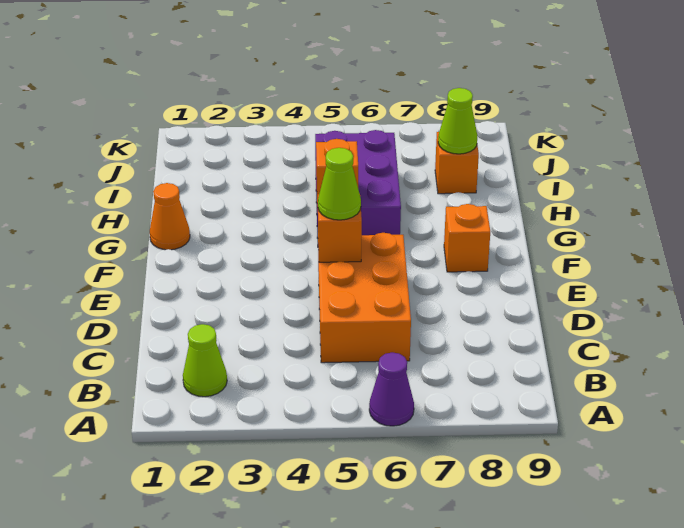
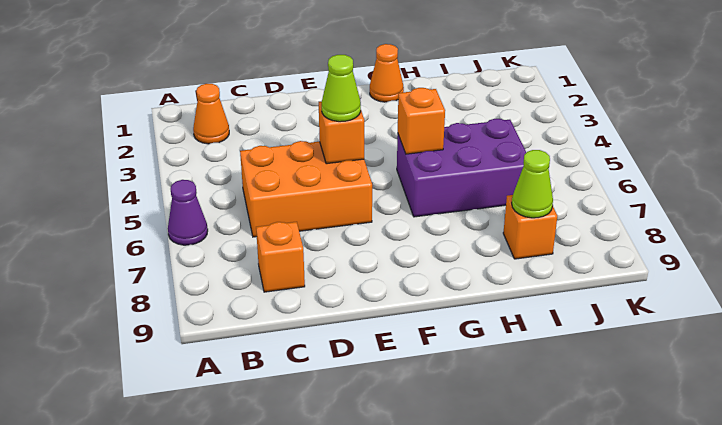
lime cone B2 level 1 -> orange cone B2 level 1
orange brick F8 level 1 -> orange brick C8 level 1

